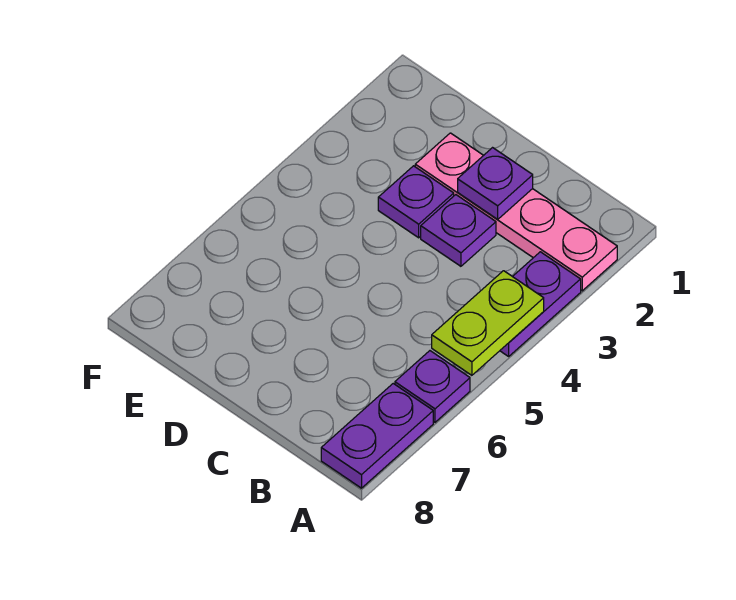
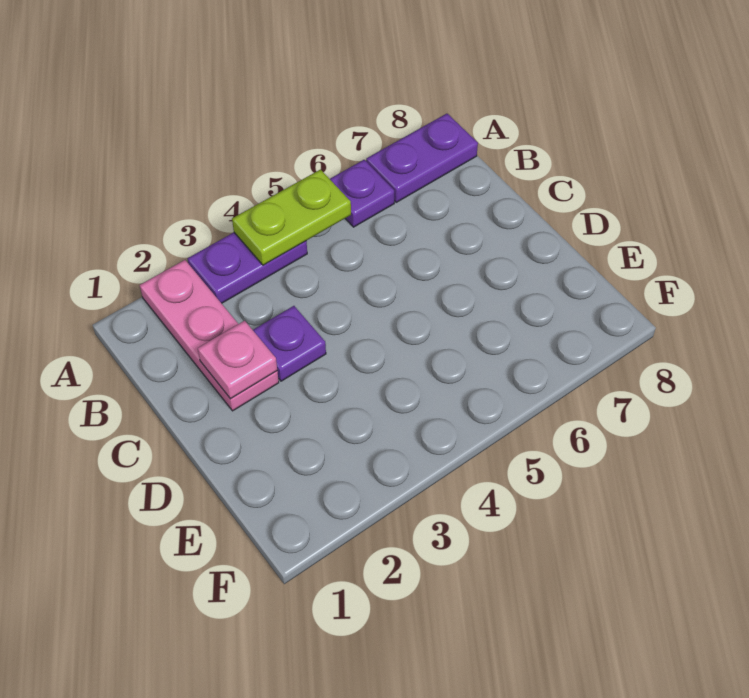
pink plate A2:D2 level 1 -> pink plate A2:C2 level 1
purple plate C2 level 2 -> pink plate C2 level 2
purple plate D3 level 1 -> none

